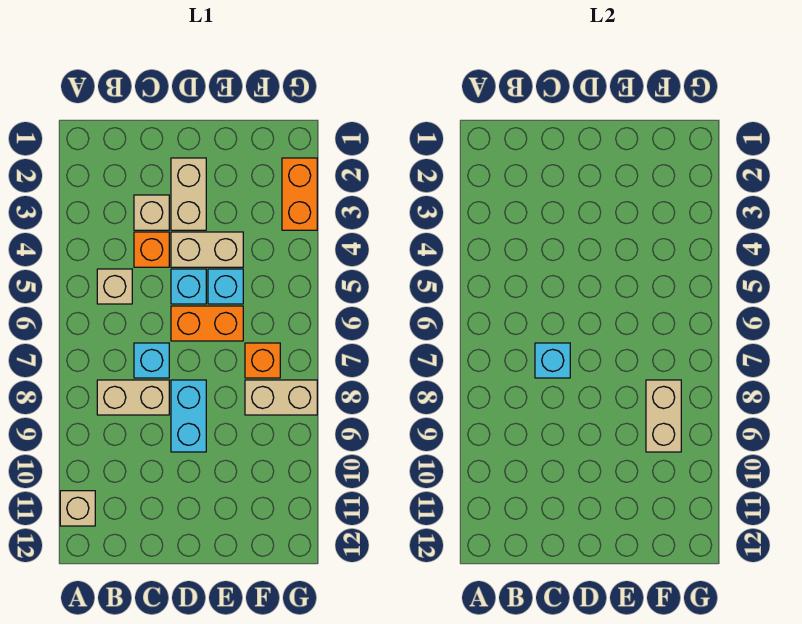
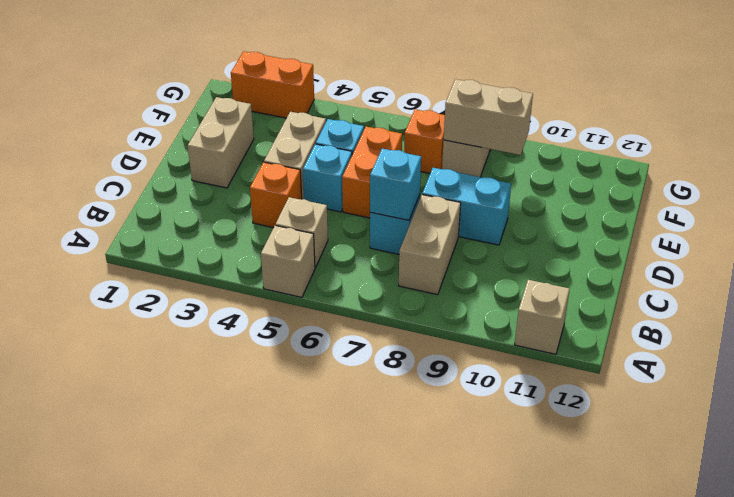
tan brick C3 level 1 -> tan brick A5 level 1
tan brick D2:D3 level 1 -> tan brick D2:E2 level 1

